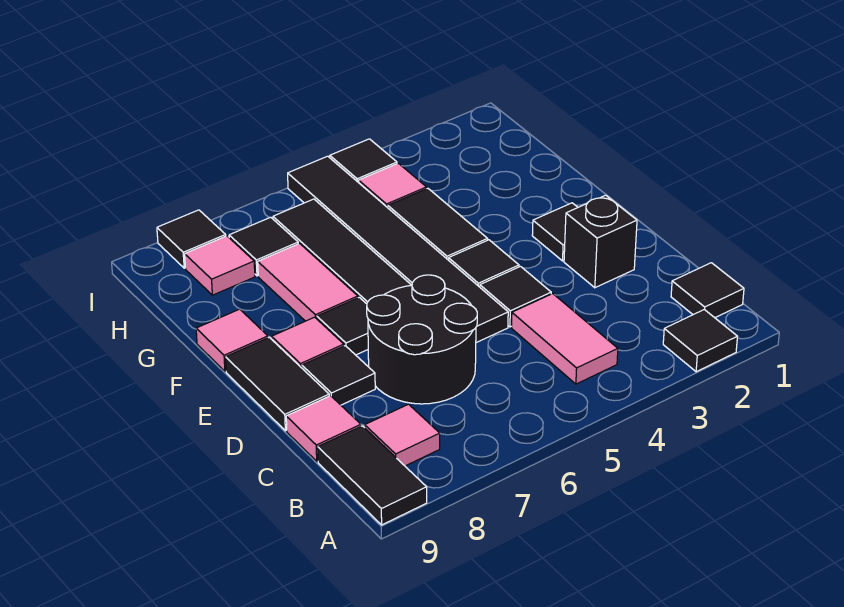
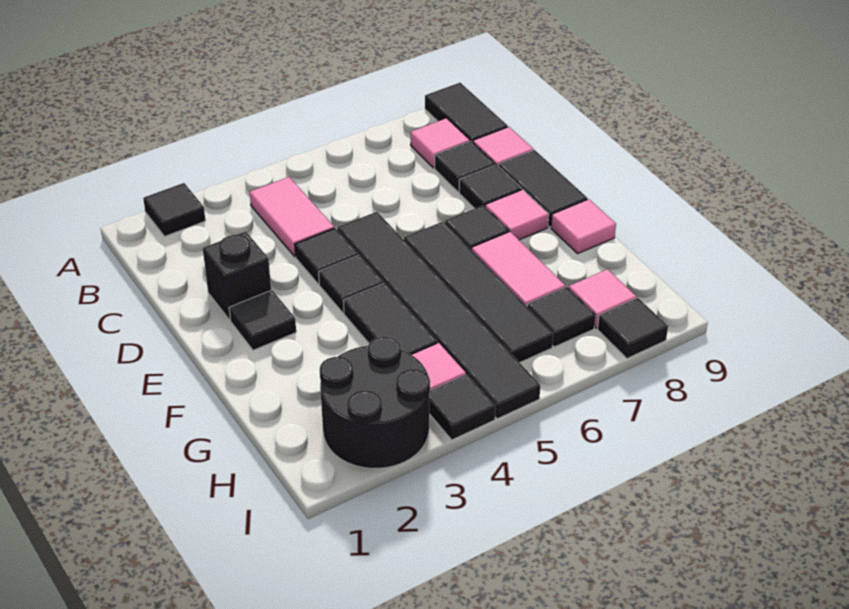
black tile B1 level 1 -> black tile C8 level 1
black round brick C6:D7 level 1 -> black round brick H2:I3 level 1

